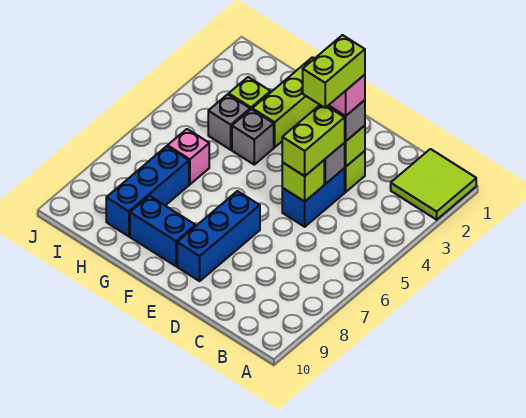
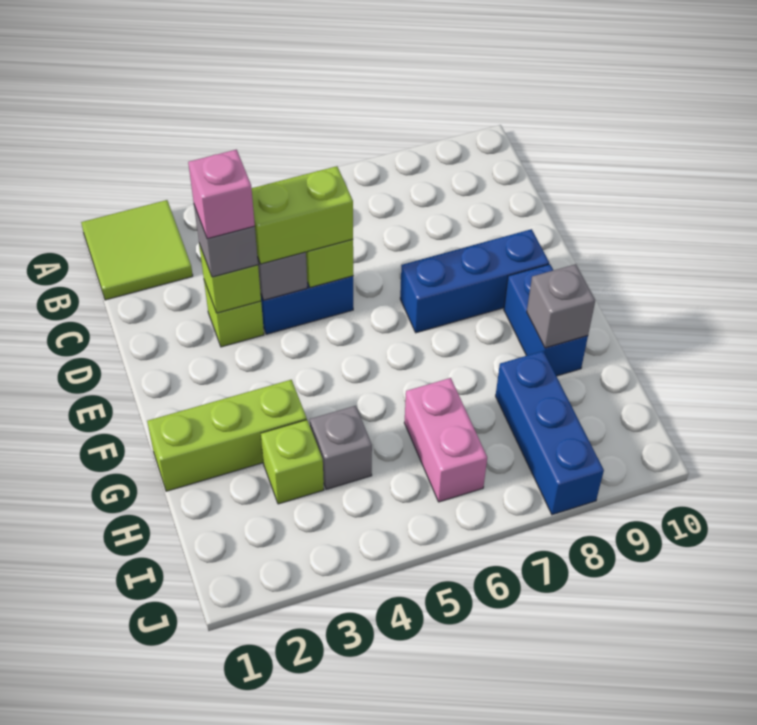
lime brick D3:D4 level 5 -> none
grey brick G4 level 1 -> grey brick G9 level 2
pink brick H6 level 1 -> pink brick H6:I6 level 1
blue brick H7:H9 level 1 -> blue brick H8:J8 level 1

